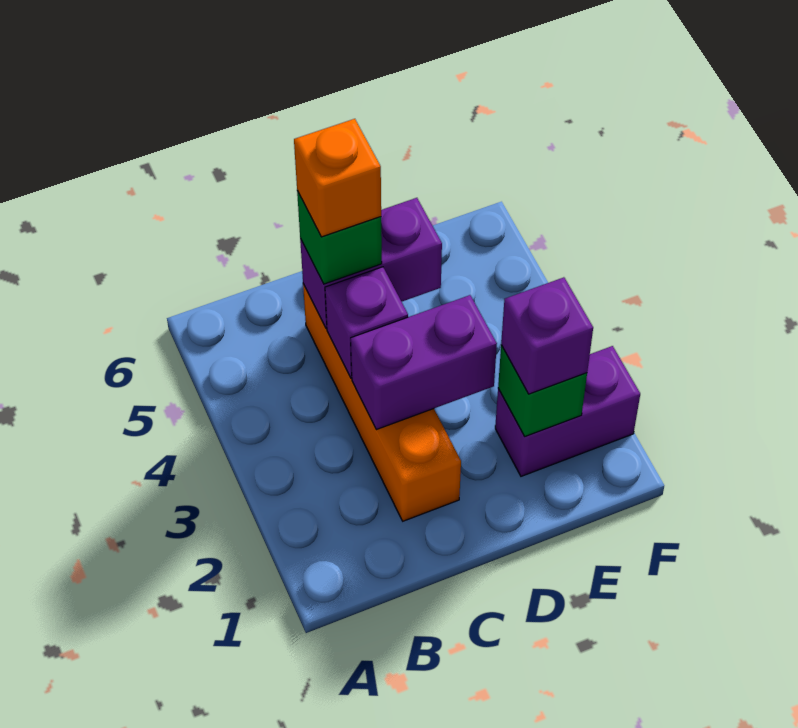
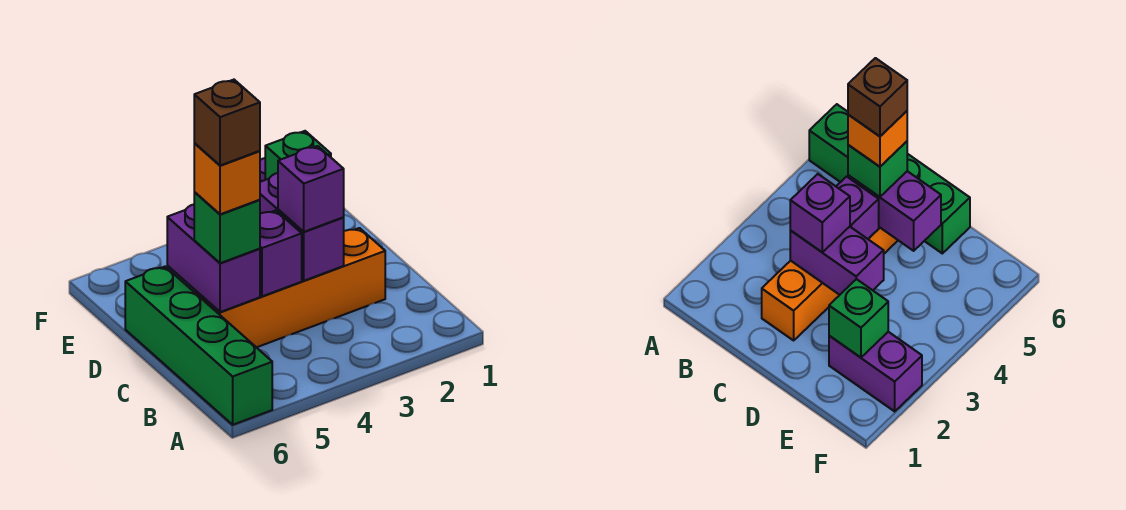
none -> green brick A6:D6 level 1
none -> brown brick C5 level 5
purple brick E2 level 3 -> purple brick C3 level 3

